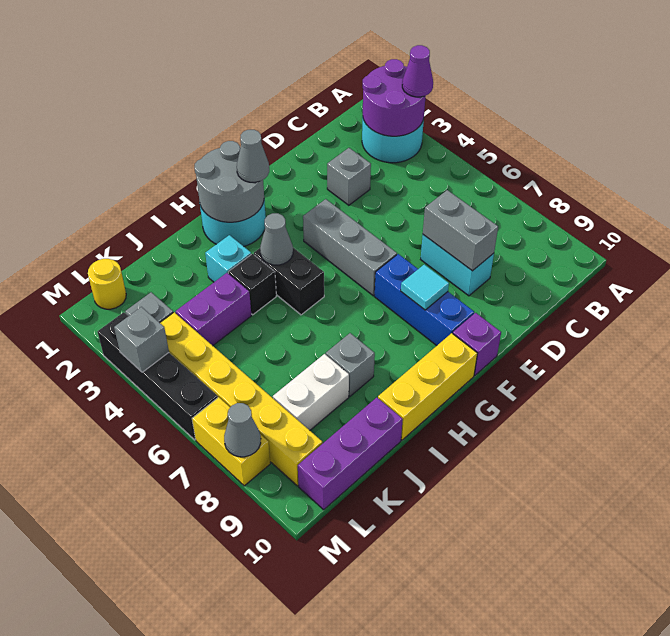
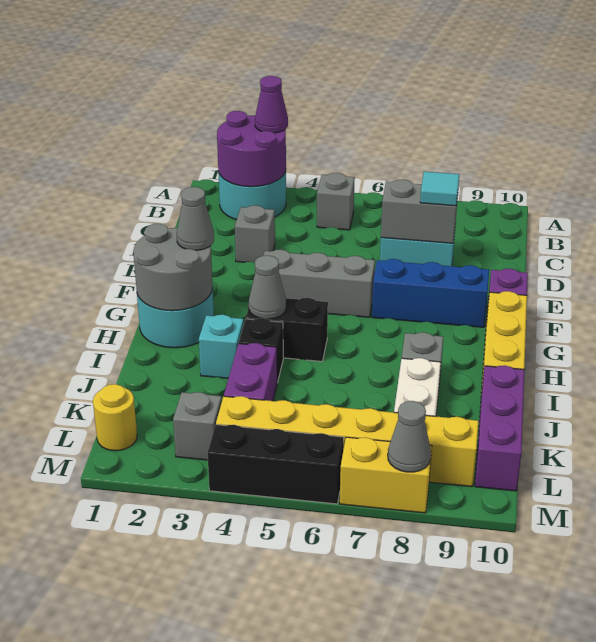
cyan tile F8 level 2 -> cyan tile D8 level 3
black brick M3:M6 level 1 -> black brick M4:M6 level 1
grey brick M4 level 2 -> grey brick B5 level 1

